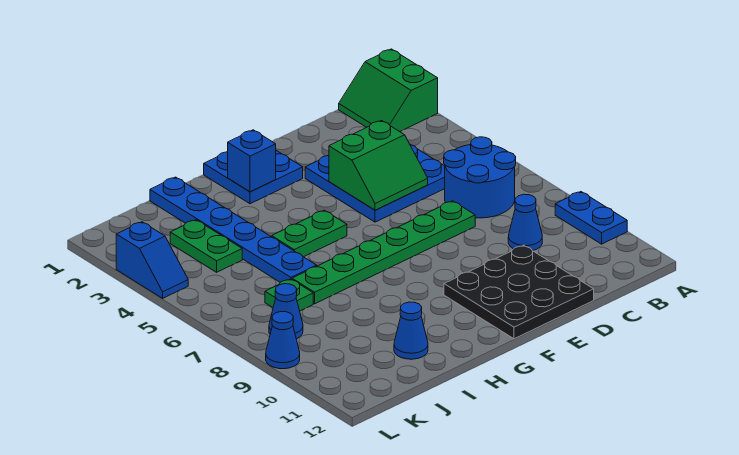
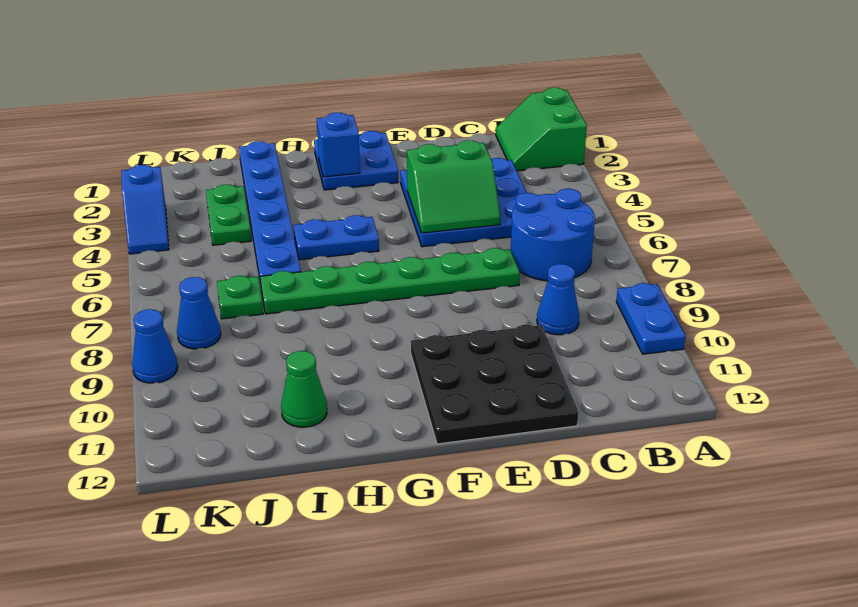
green plate G5:H5 level 1 -> blue plate G5:H5 level 1
blue cone I11 level 1 -> green cone I11 level 1

